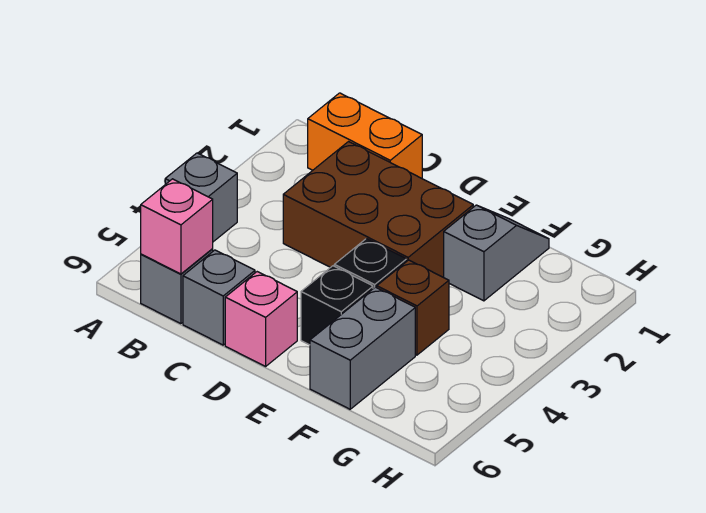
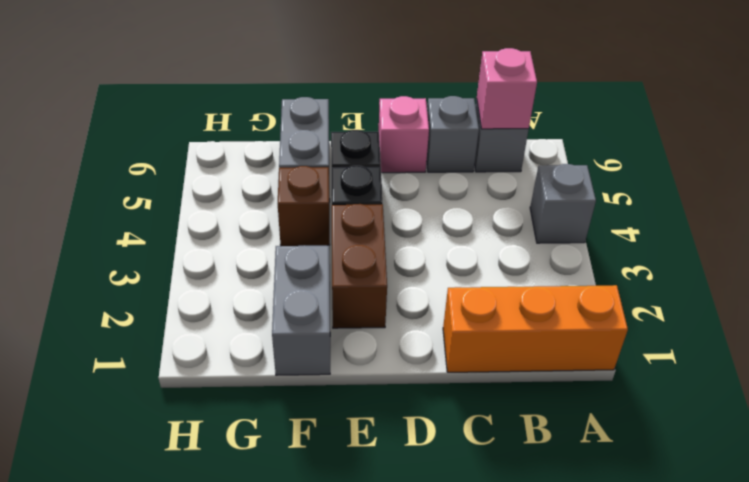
orange brick B1:C1 level 1 -> orange brick A1:C1 level 1
brown brick C2:E3 level 1 -> brown brick E2:E3 level 1
grey slope F1:F2 level 1 top 2 -> grey brick F1:F2 level 1

